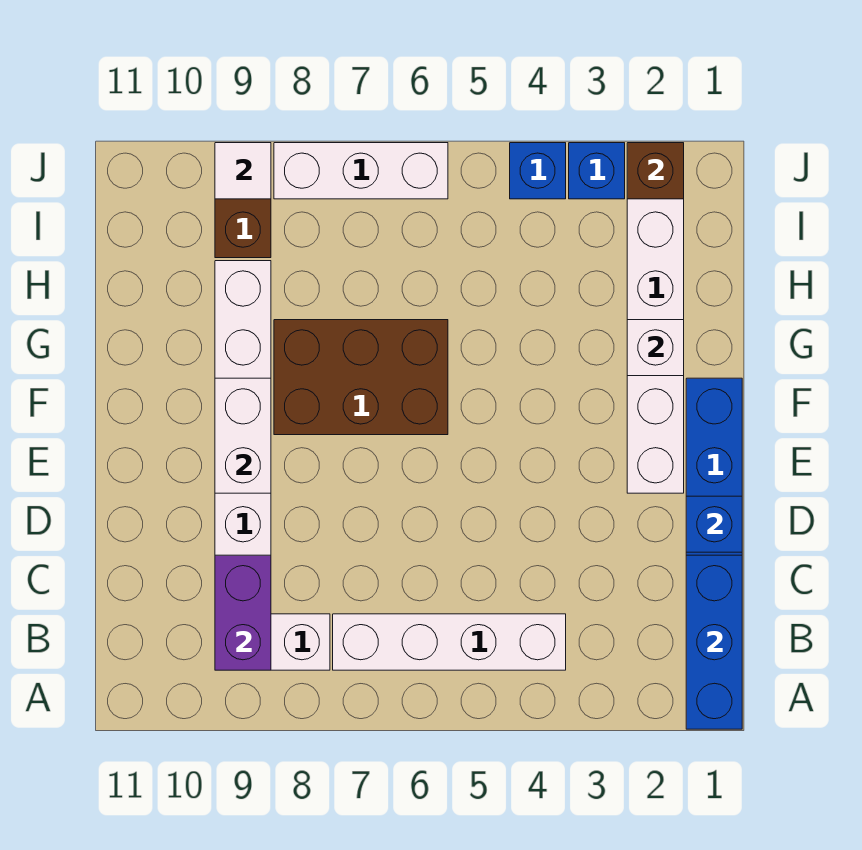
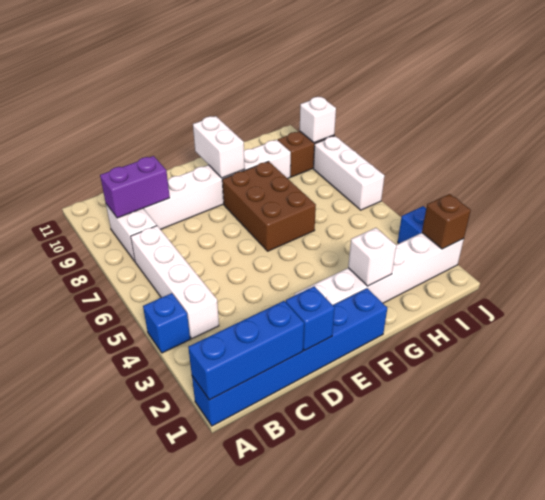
white brick E9:F9 level 2 -> white brick F9:F10 level 2
blue brick J4 level 1 -> blue brick A4 level 1
white tile J9 level 2 -> white brick J9 level 2

